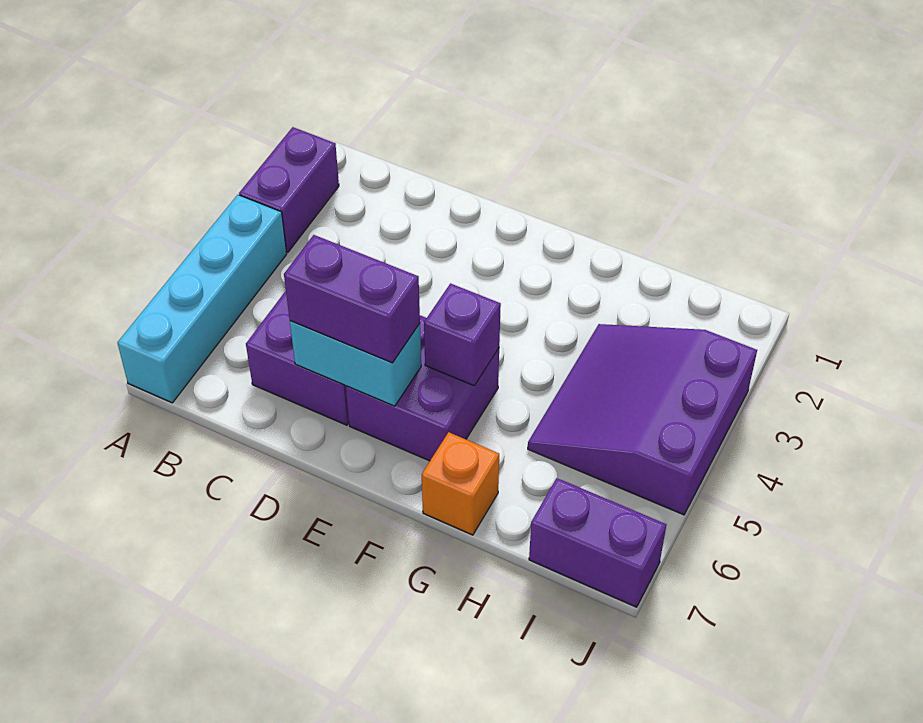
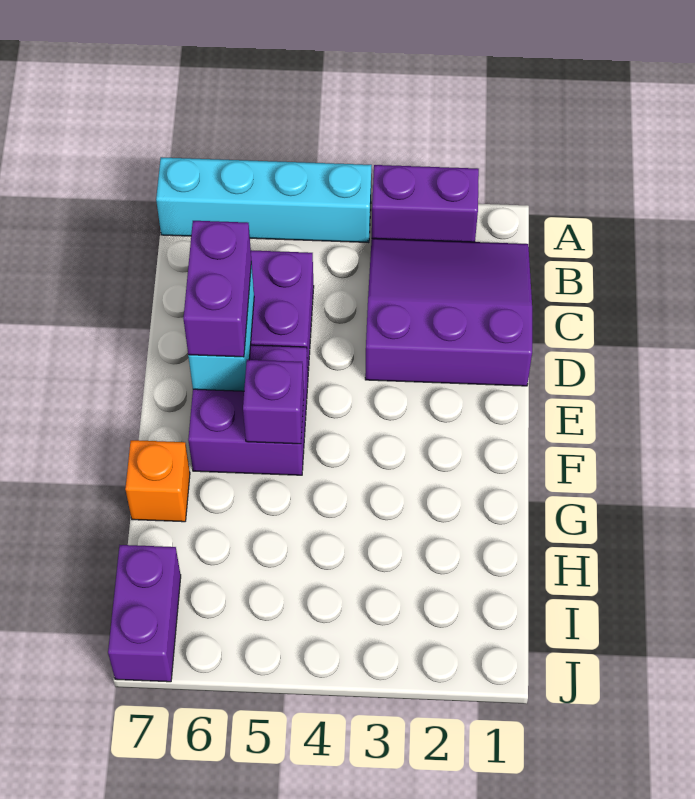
purple slope H3:J5 level 1 top J -> purple slope B1:D3 level 1 top D

